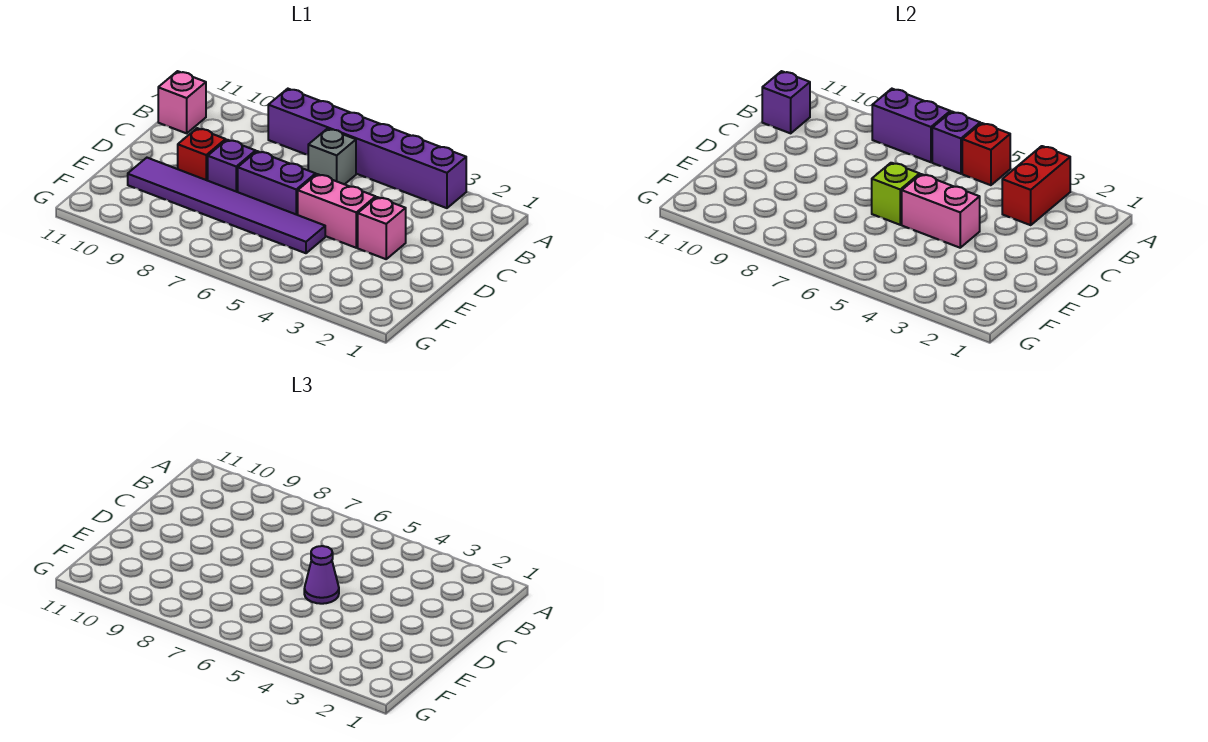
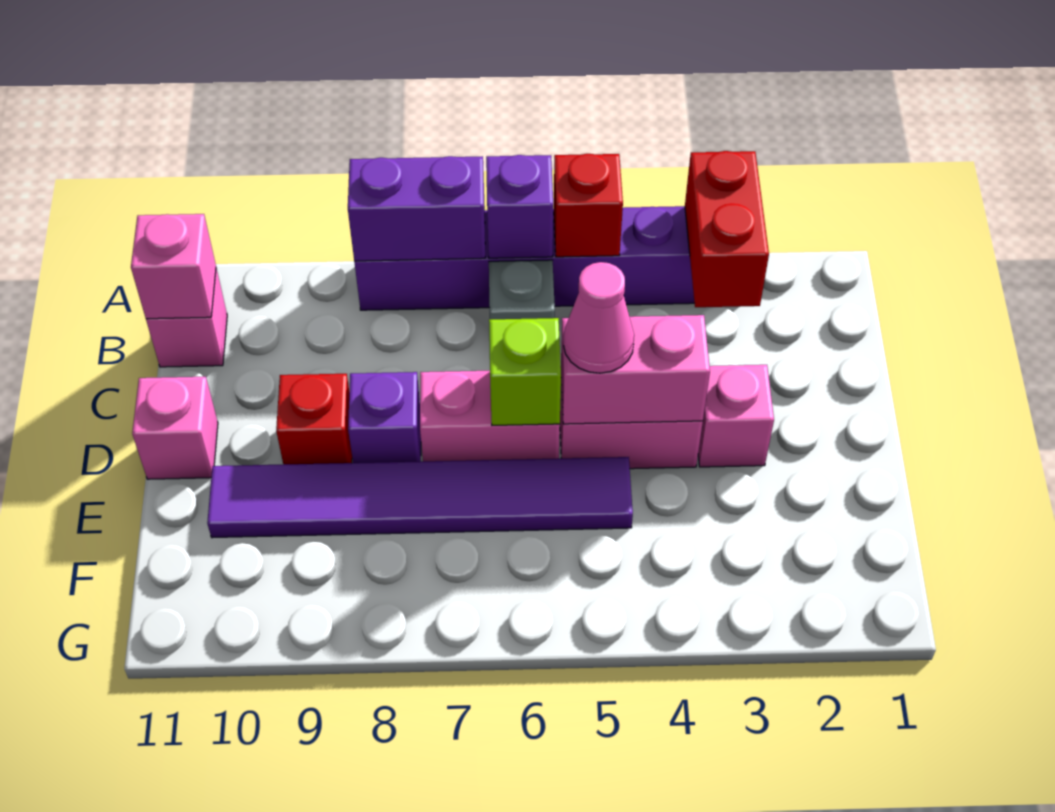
purple brick B11 level 2 -> pink brick B11 level 2
purple cone D5 level 3 -> pink cone D5 level 3
purple brick D6:D7 level 1 -> pink brick D6:D7 level 1
none -> pink brick D11 level 1

